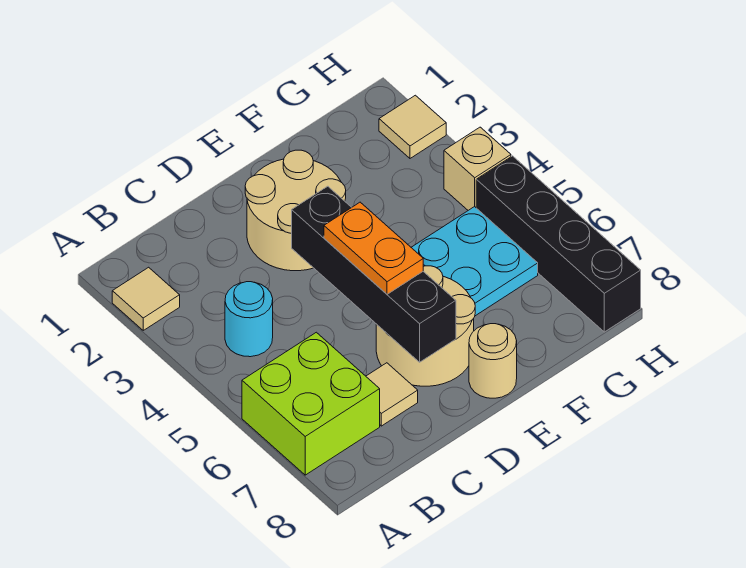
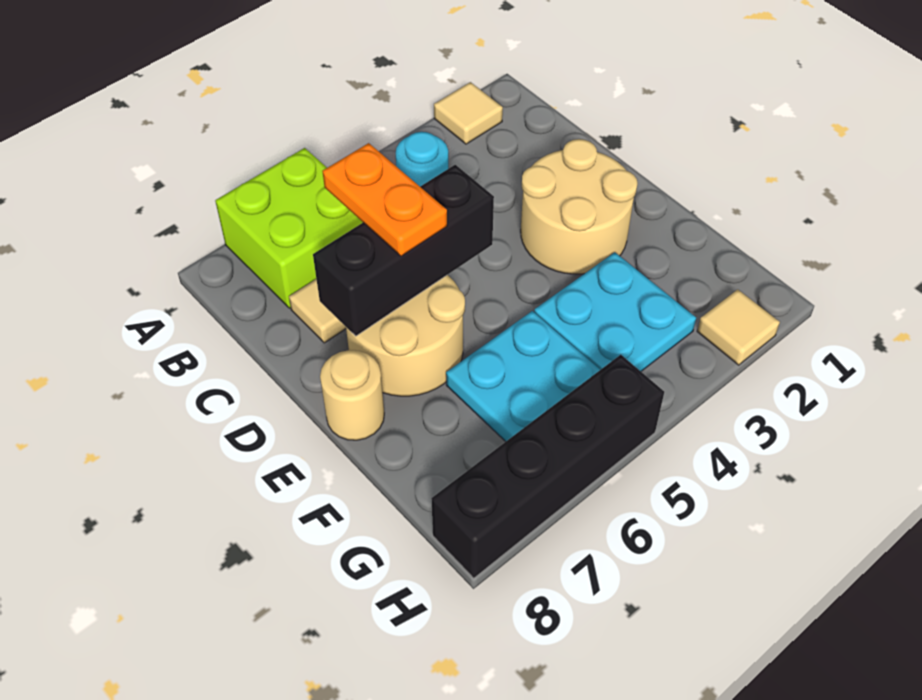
black brick D4:D7 level 2 -> black brick D5:D7 level 2
orange plate D5:D6 level 3 -> orange plate C6:D6 level 3
none -> cyan plate F3:G4 level 1
tan brick H4 level 1 -> none

